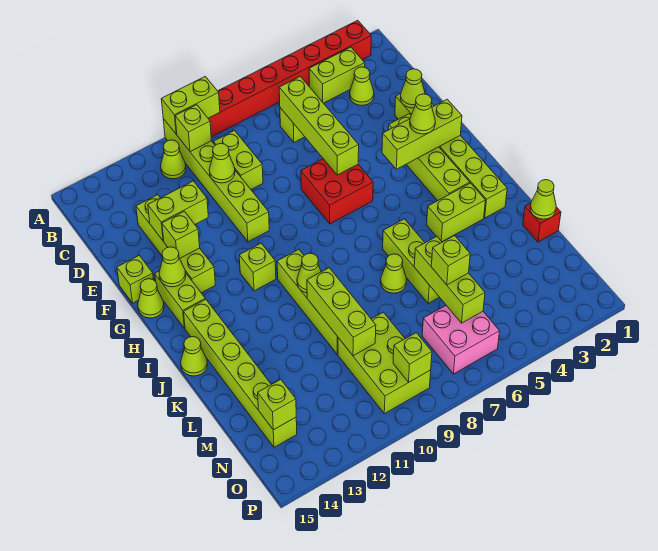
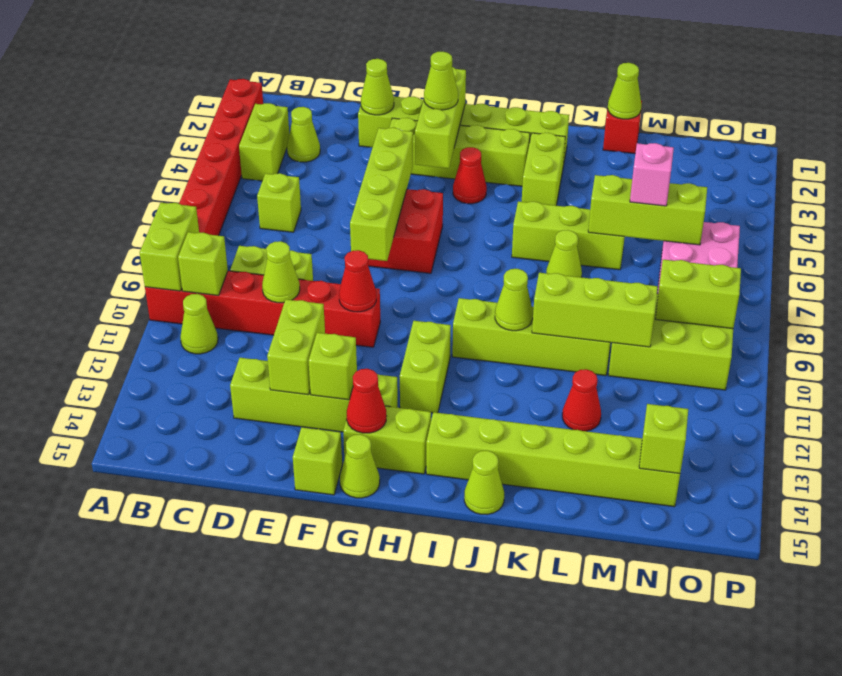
lime brick A10:F10 level 1 -> red brick A10:F10 level 1
lime brick C6:F6 level 2 -> lime brick F5:F8 level 2
none -> red cone F10 level 2
lime cone G14 level 2 -> red cone G14 level 2
none -> red cone H4 level 1
lime brick H11 level 1 -> lime brick H11:H12 level 1
none -> red cone L12 level 1
lime brick M6 level 3 -> pink brick M6 level 3
lime brick O9 level 2 -> lime brick N9:O9 level 2

